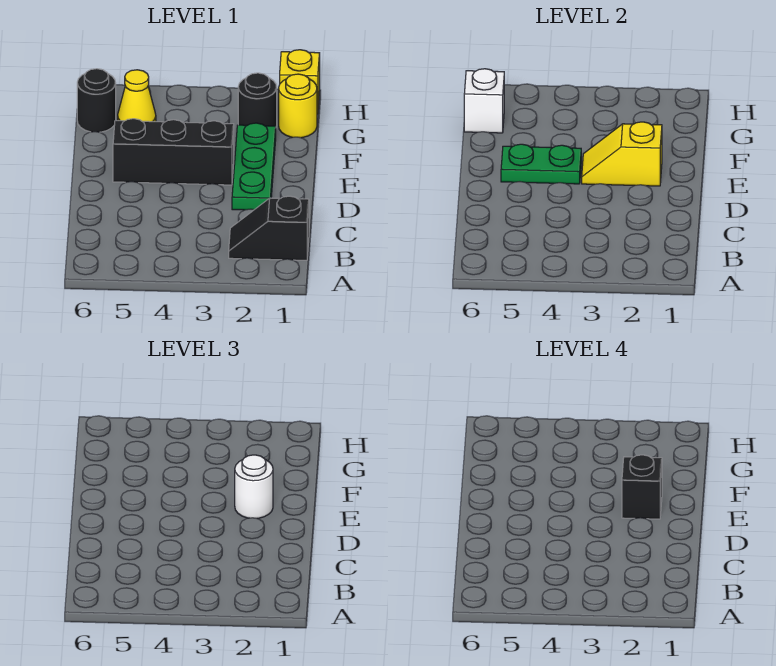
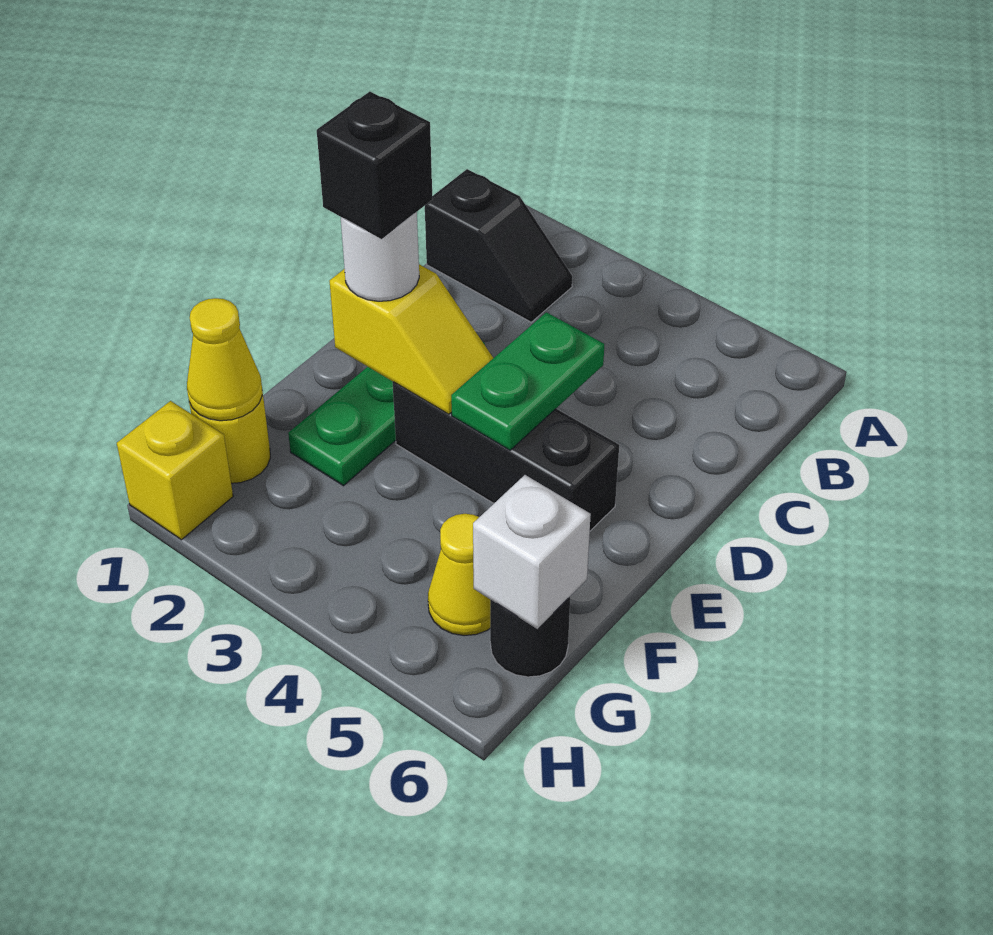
green plate E4:E5 level 2 -> green plate D4:E4 level 2
none -> yellow cone G1 level 2
black round brick G2 level 1 -> none

